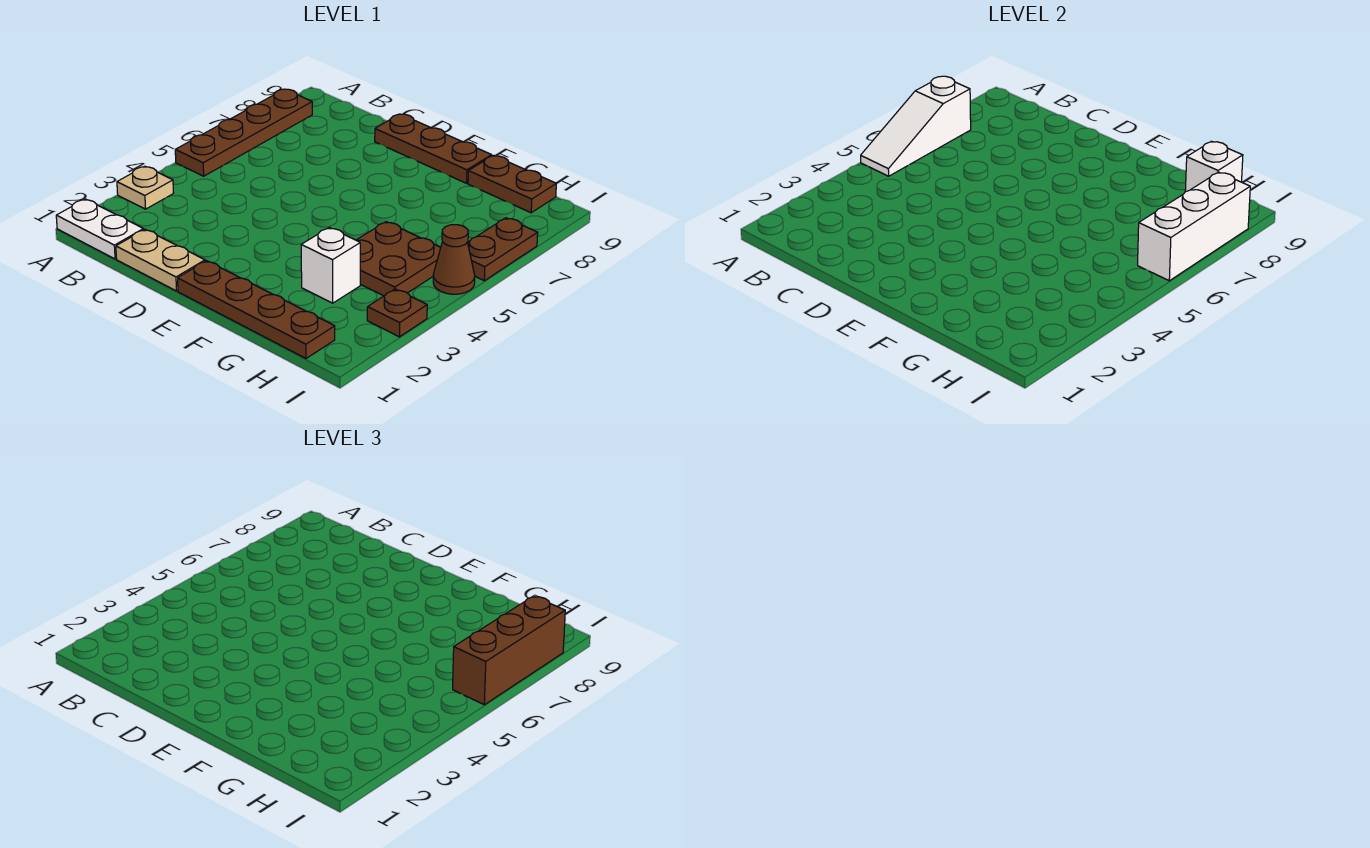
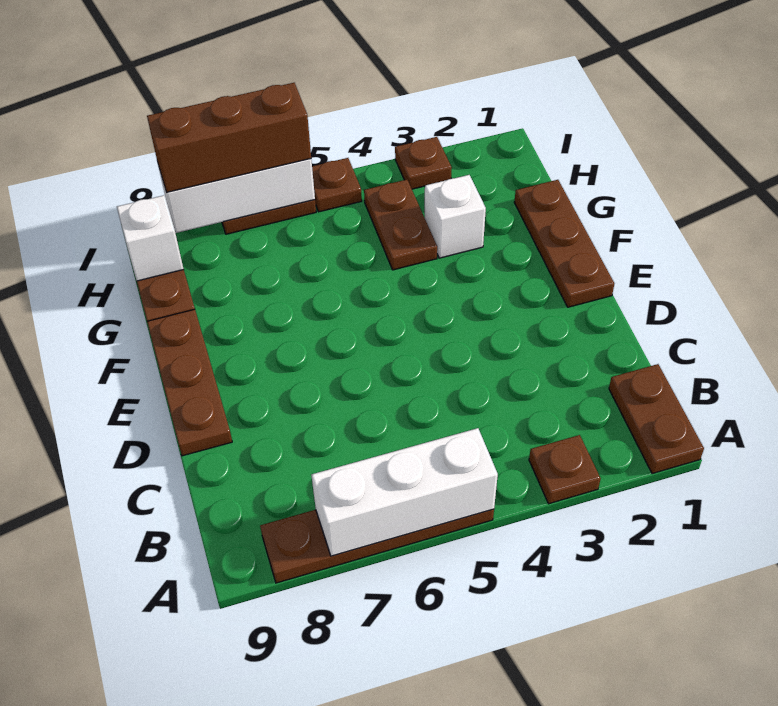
white plate A1:B1 level 1 -> brown plate A1:B1 level 1
tan plate A3 level 1 -> brown plate A3 level 1
white slope A5:A7 level 2 top 7 -> white brick A5:A7 level 2
tan plate C1:D1 level 1 -> none
brown plate E1:H1 level 1 -> brown plate E1:G1 level 1
brown plate G4:H5 level 1 -> brown plate G4:H4 level 1
brown cone I5 level 1 -> brown plate I5 level 1

